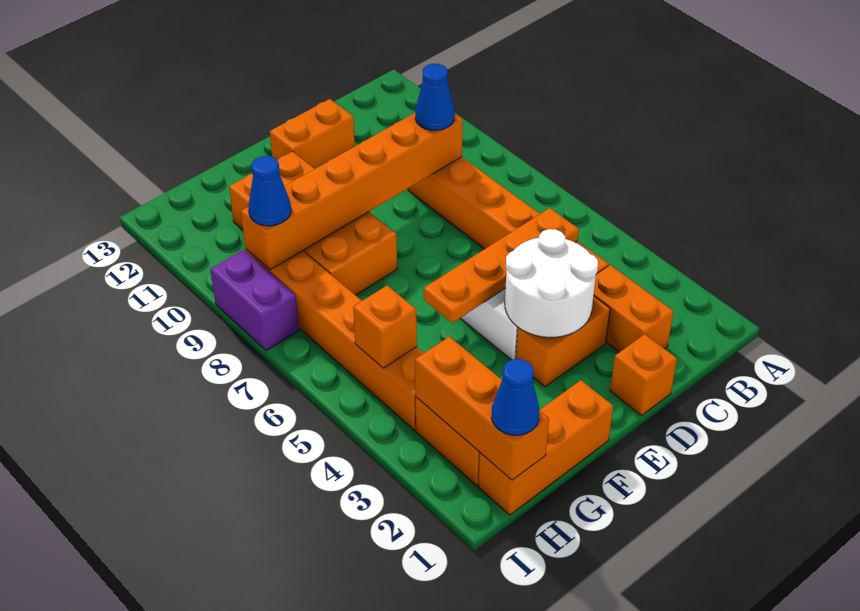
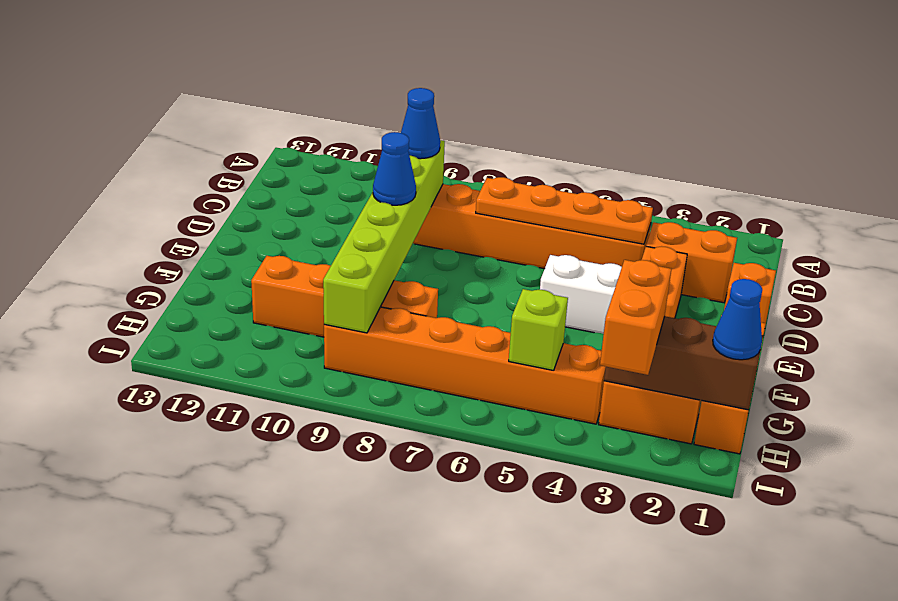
orange plate C5:F5 level 2 -> orange plate C4:C7 level 2
orange brick C9:H9 level 2 -> lime brick C9:H9 level 2
white round brick D3:E4 level 2 -> none
orange brick D12:E12 level 1 -> orange brick H3:I3 level 3
orange brick F8:G11 level 1 -> orange brick G8:G11 level 1
orange brick H1:H3 level 2 -> brown brick H1:H3 level 2
orange brick H5 level 2 -> lime brick H5 level 2
blue cone H9 level 3 -> blue cone E9 level 3
purple brick I8:I9 level 1 -> none

